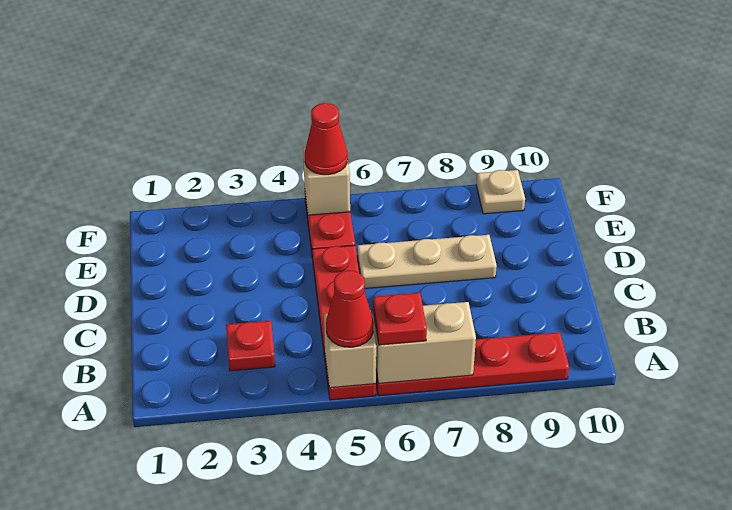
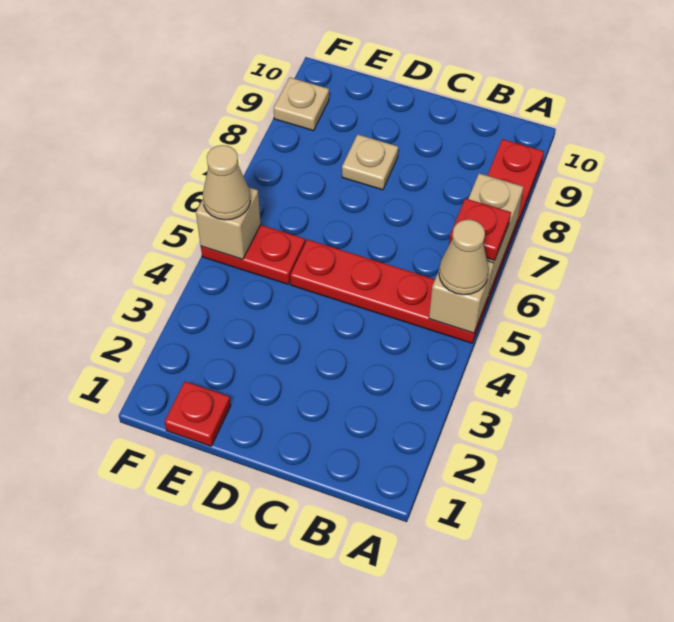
red cone A5 level 3 -> tan cone A5 level 3
red plate B3 level 1 -> red plate E1 level 1
tan plate D6:D8 level 1 -> tan plate D8 level 1
red cone F5 level 3 -> tan cone F5 level 3

